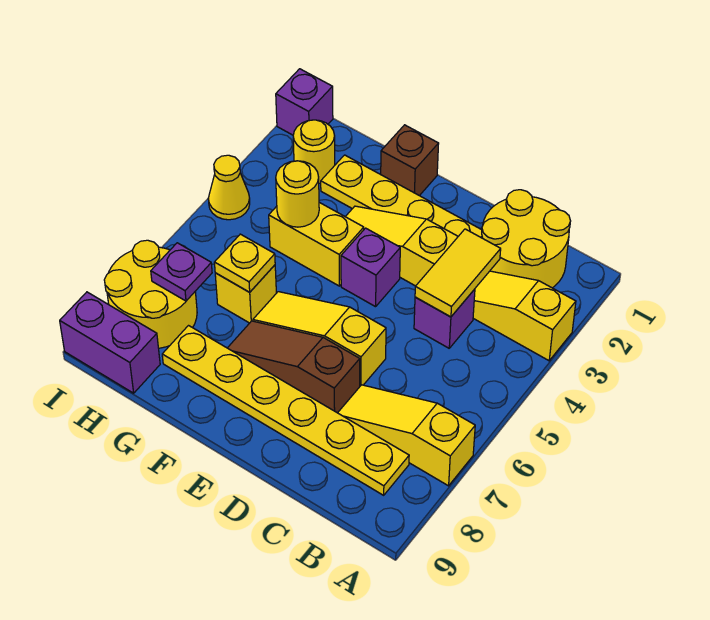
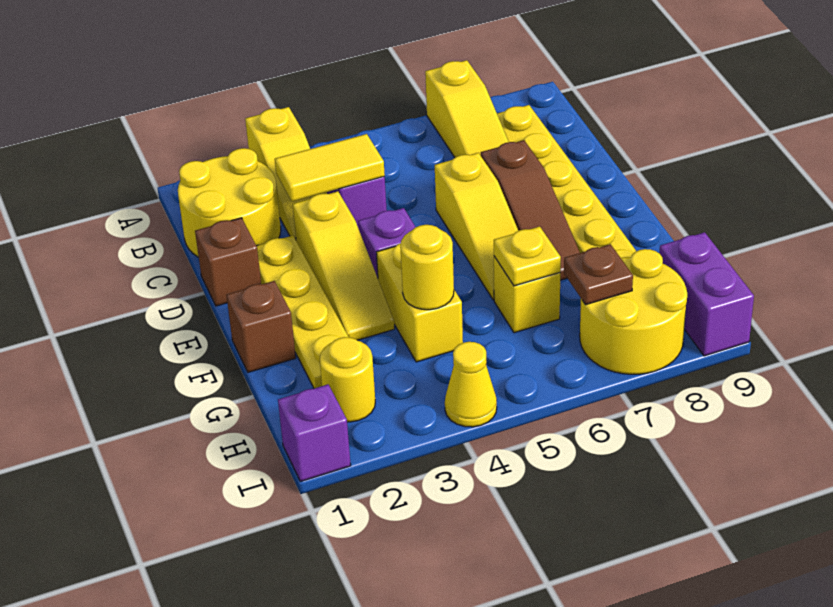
none -> brown brick D1 level 1
purple plate H7 level 2 -> brown plate H7 level 2

